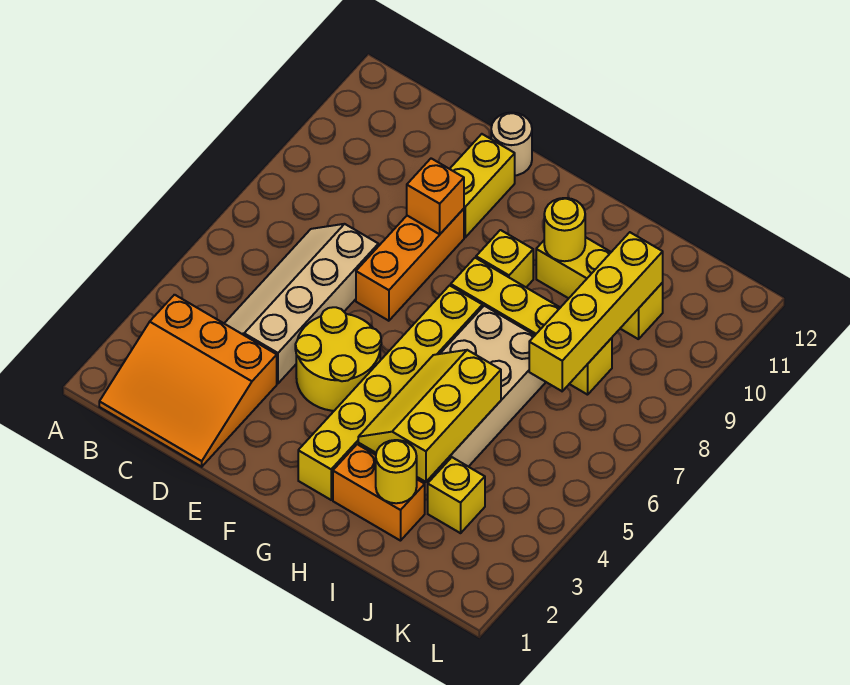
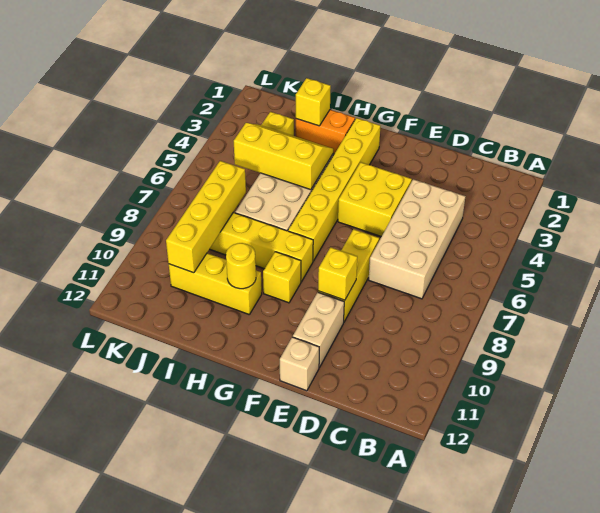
orange slope B1:D3 level 1 top 3 -> none
tan slope C4:D7 level 1 top D -> tan brick C4:D7 level 1
yellow round brick E4:F5 level 1 -> yellow brick E4:F5 level 1
orange brick E7:E9 level 1 -> yellow brick E7:E9 level 1
orange brick E9 level 2 -> yellow brick E9 level 2
yellow brick E10:E11 level 1 -> tan brick E10:E11 level 1
tan round brick E12 level 1 -> tan brick E12 level 1
yellow slope H3:I5 level 2 top I -> yellow slope H4:J5 level 2 top 5
yellow round brick I2 level 2 -> yellow brick I2 level 2

